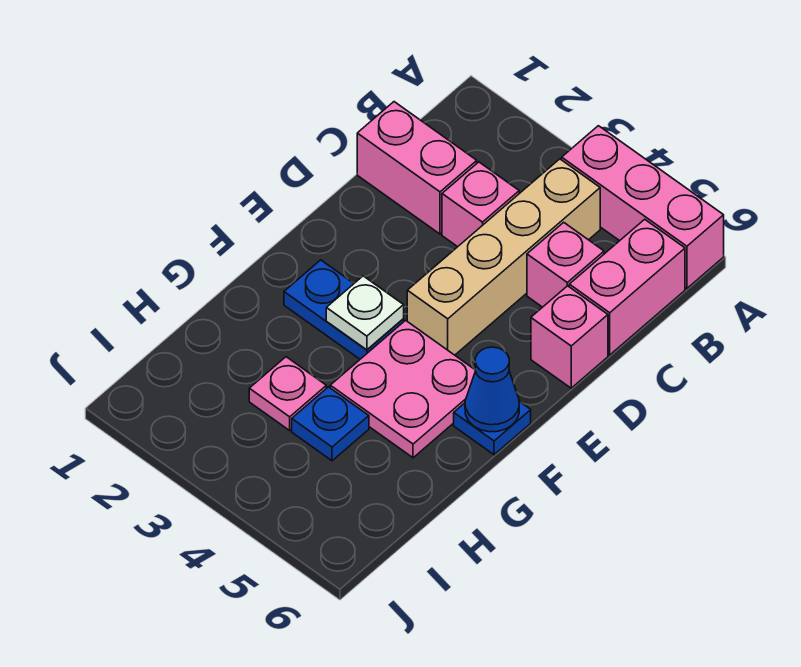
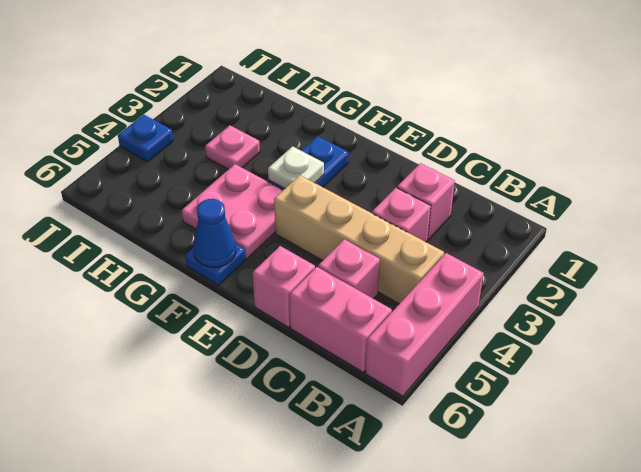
pink brick C1:C2 level 1 -> pink brick C2 level 1
blue plate H4 level 1 -> blue plate J4 level 1

